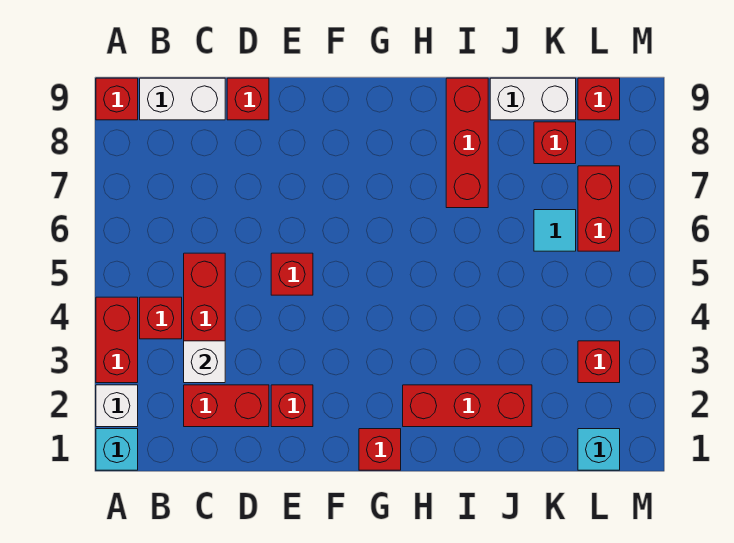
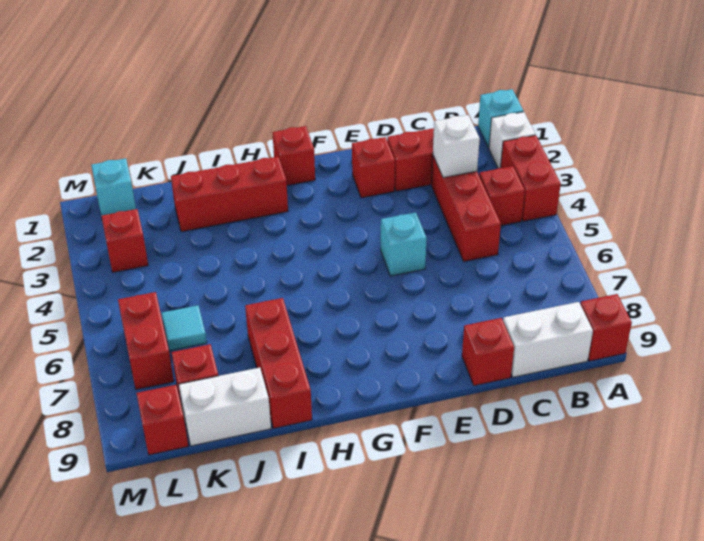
red brick E5 level 1 -> cyan brick E5 level 1

